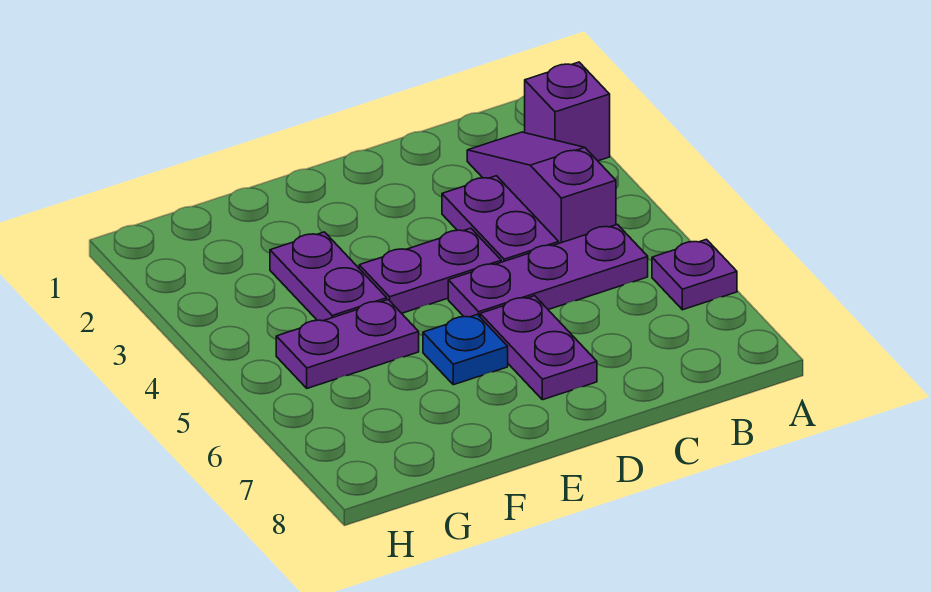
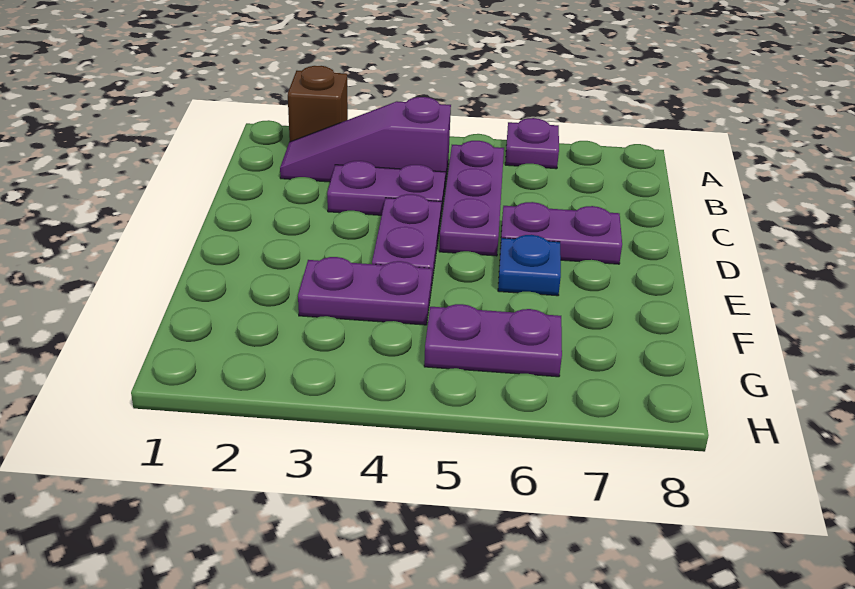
purple brick A2 level 1 -> brown brick A2 level 1
purple plate F5:G5 level 1 -> purple plate G5:G6 level 1

